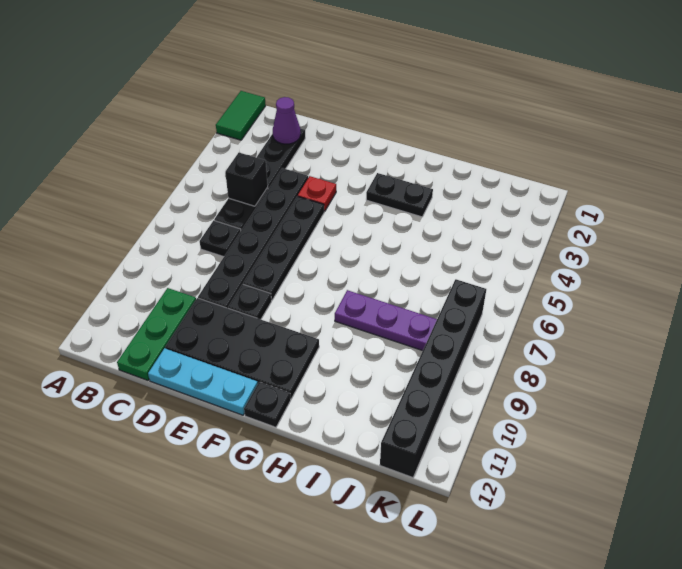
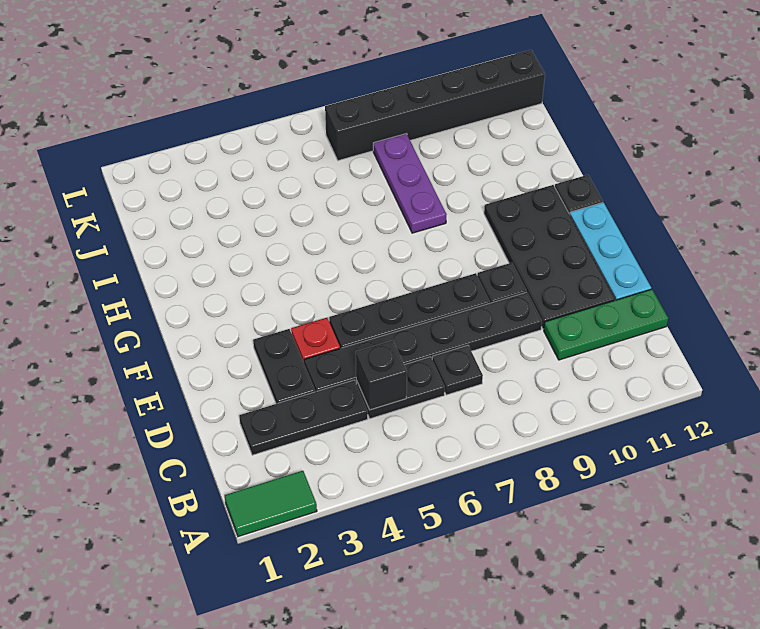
purple cone C2 level 2 -> none
black plate G3:H3 level 1 -> black plate D3:E3 level 1

